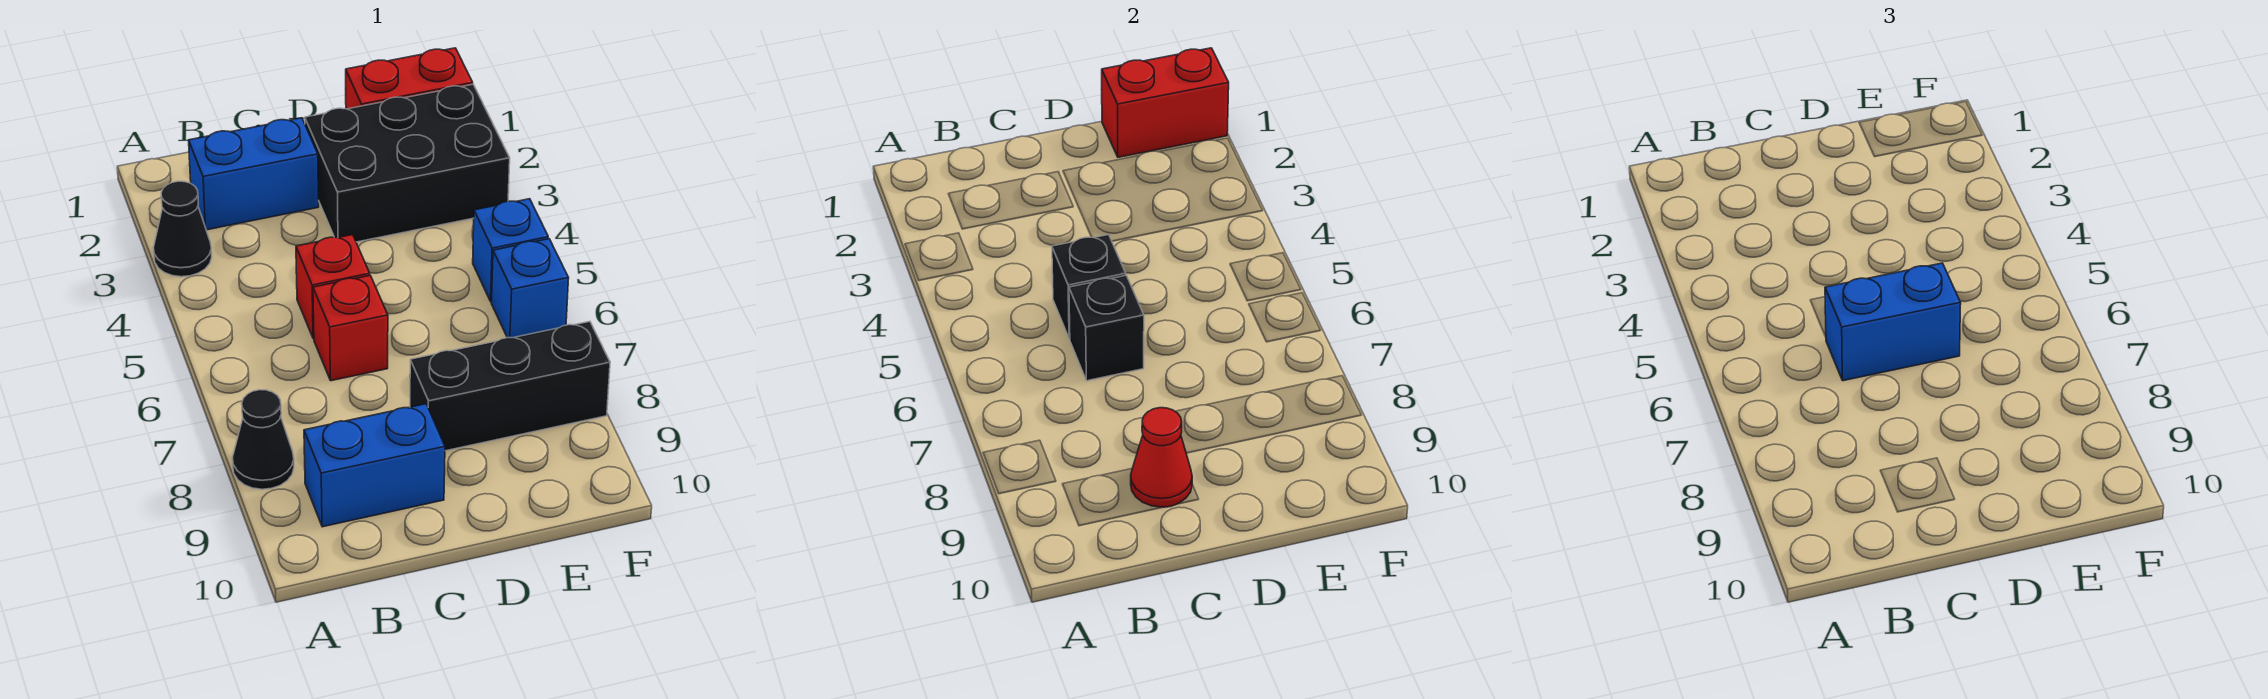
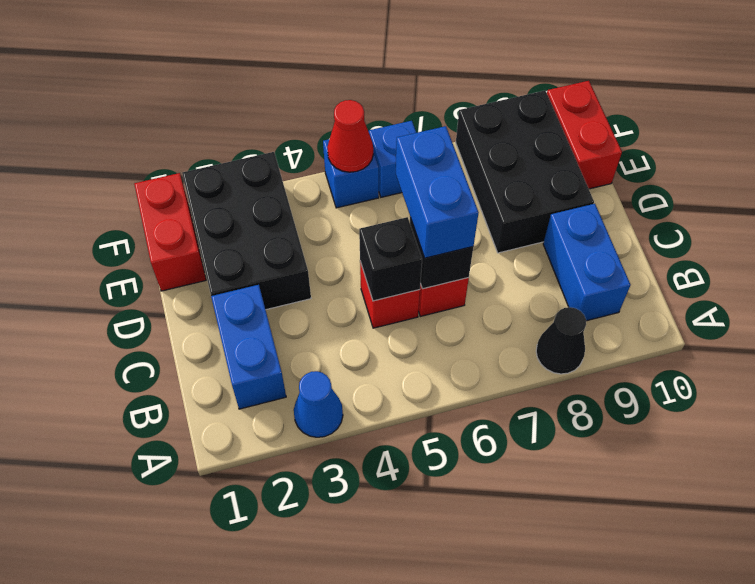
black cone A3 level 1 -> blue cone A3 level 1
red cone C9 level 2 -> red cone F5 level 2
black brick D8:F8 level 1 -> black brick D8:F9 level 1
red brick E1:F1 level 2 -> red brick E10:F10 level 1

